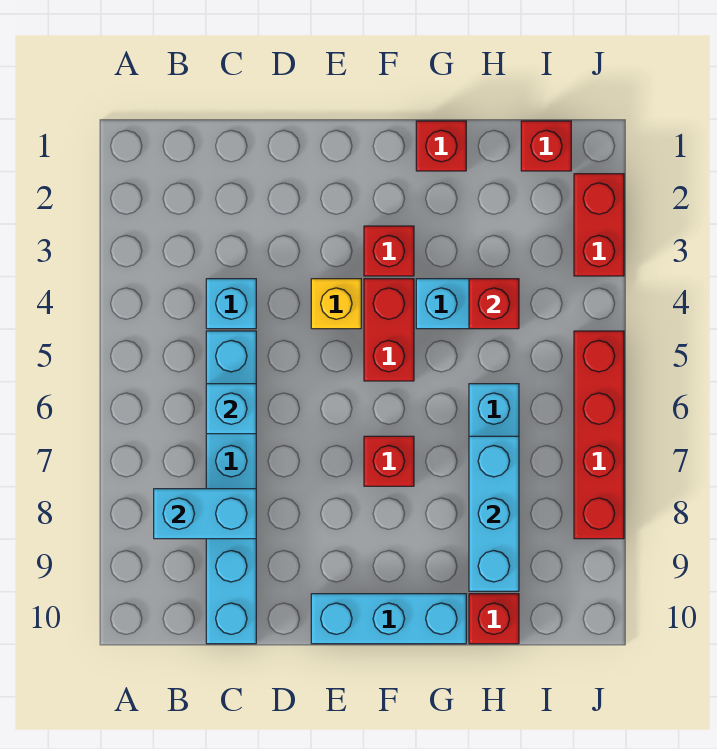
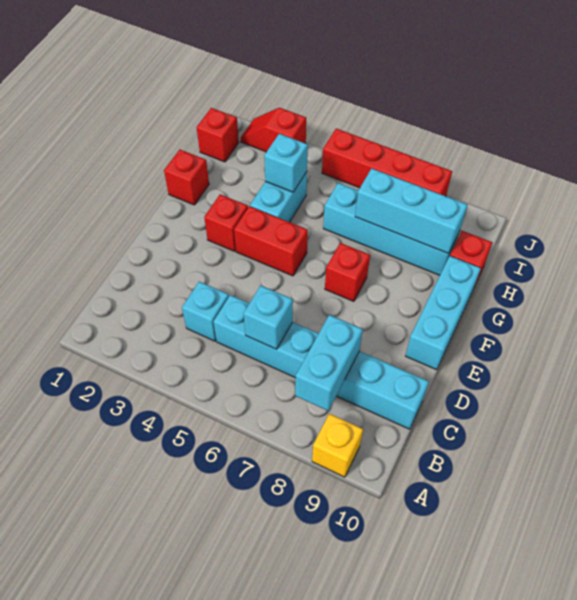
yellow brick E4 level 1 -> yellow brick A9 level 1
red brick H4 level 2 -> cyan brick H4 level 2
red brick J2:J3 level 1 -> red slope J2:J3 level 1 top 3

